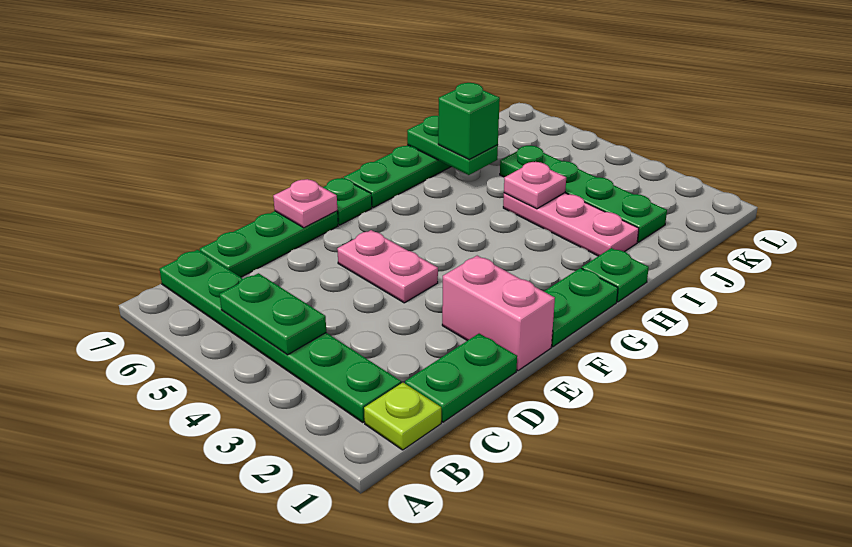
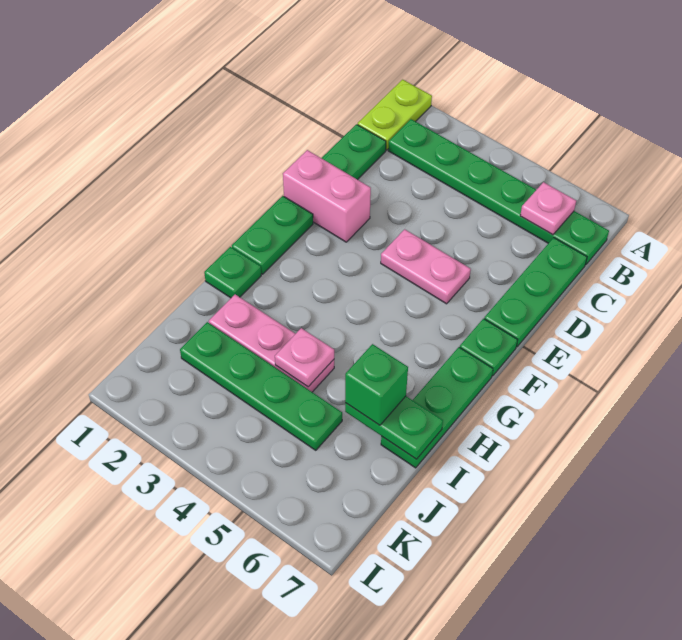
lime plate B1 level 1 -> lime plate A1:B1 level 1
green plate B4:B5 level 2 -> none
pink plate E7 level 2 -> pink plate B6 level 2

